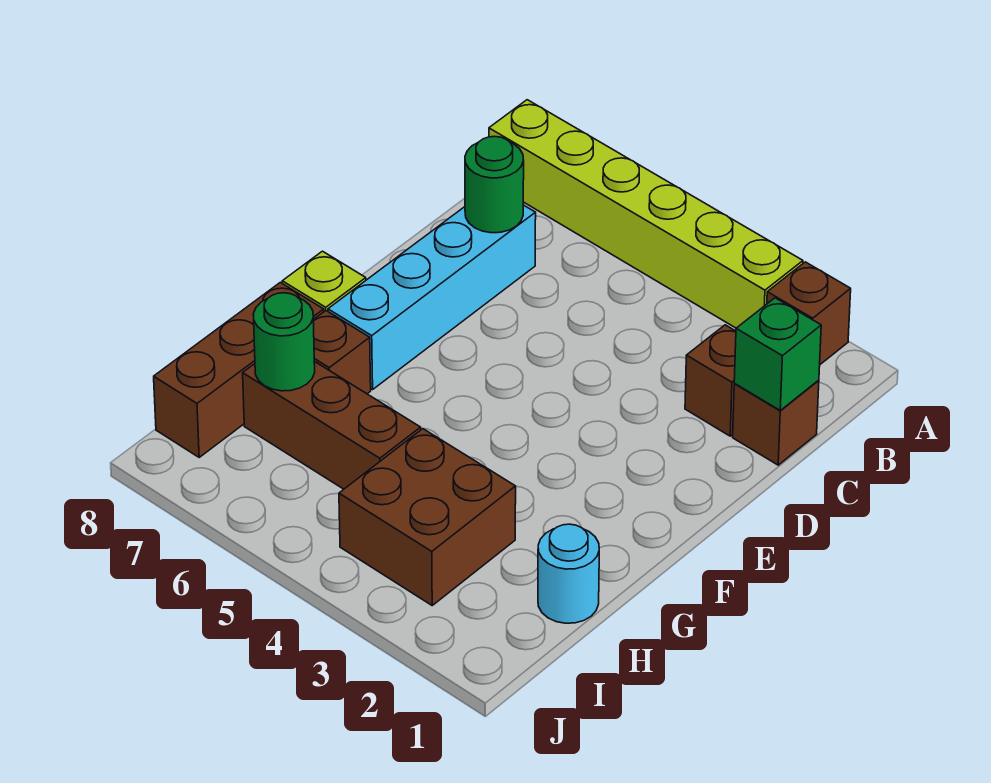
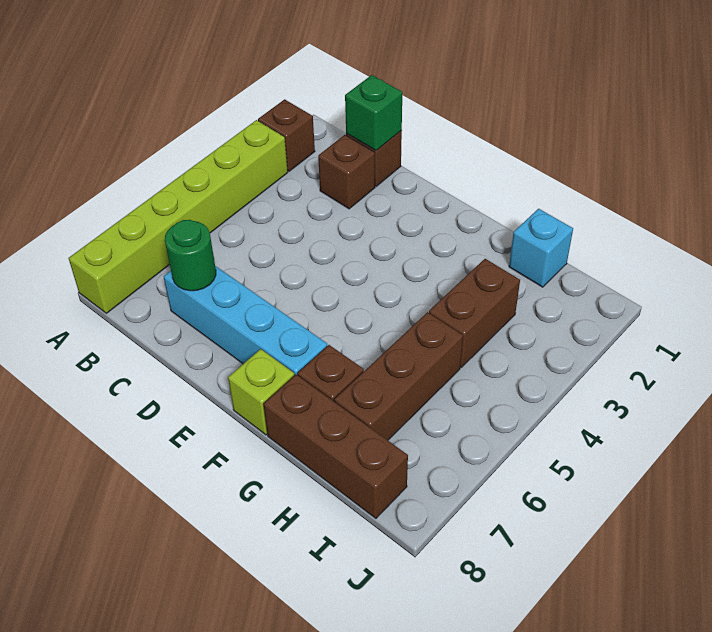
cyan round brick H1 level 1 -> cyan brick H1 level 1
brown brick H3:I4 level 1 -> brown brick H3:H4 level 1
green round brick H7 level 2 -> none

